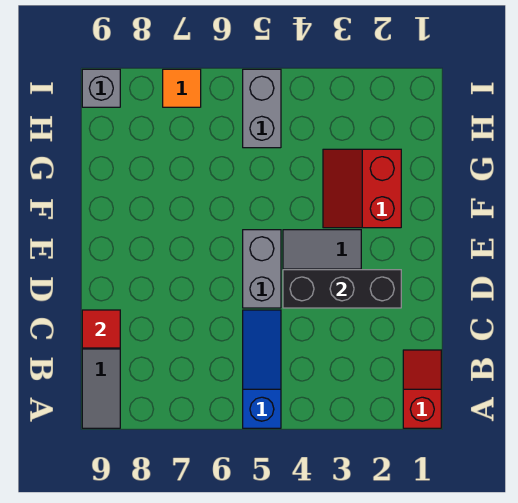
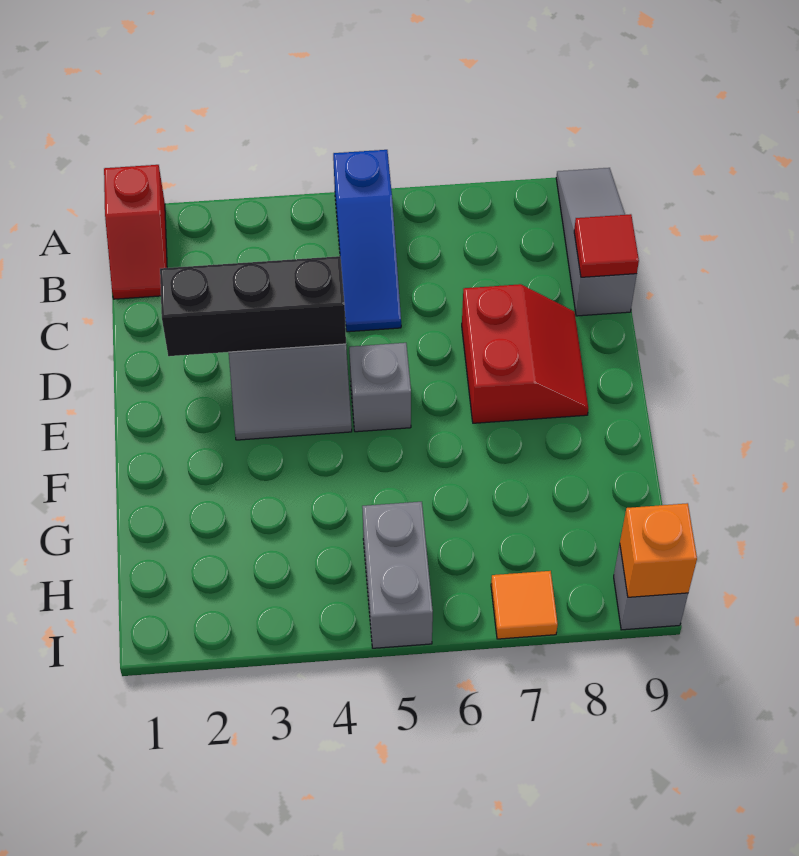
grey brick D5:E5 level 1 -> grey brick E5 level 1
red slope F2:G3 level 1 top 2 -> red slope D7:E8 level 1 top 7
none -> orange brick I9 level 2

